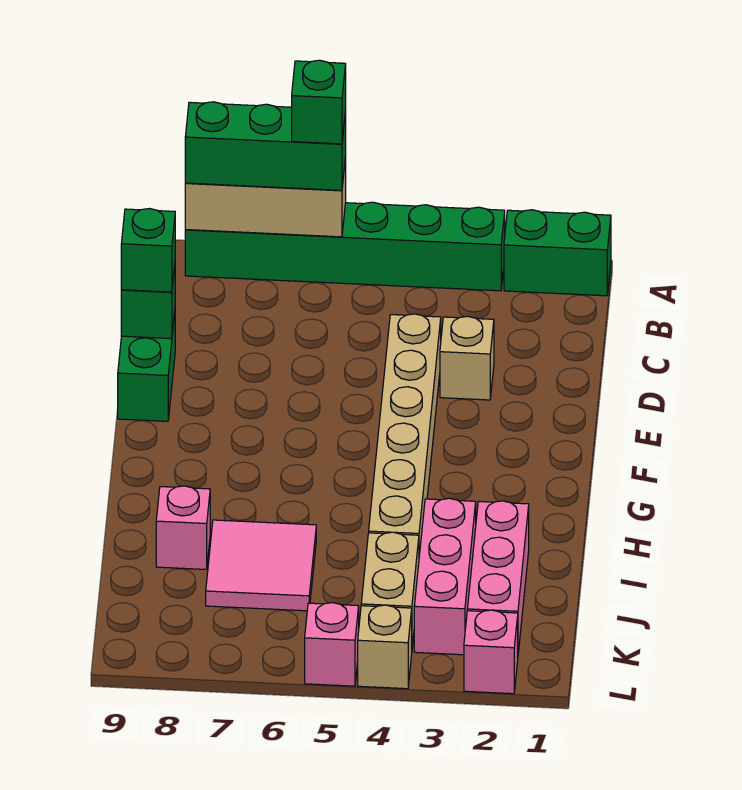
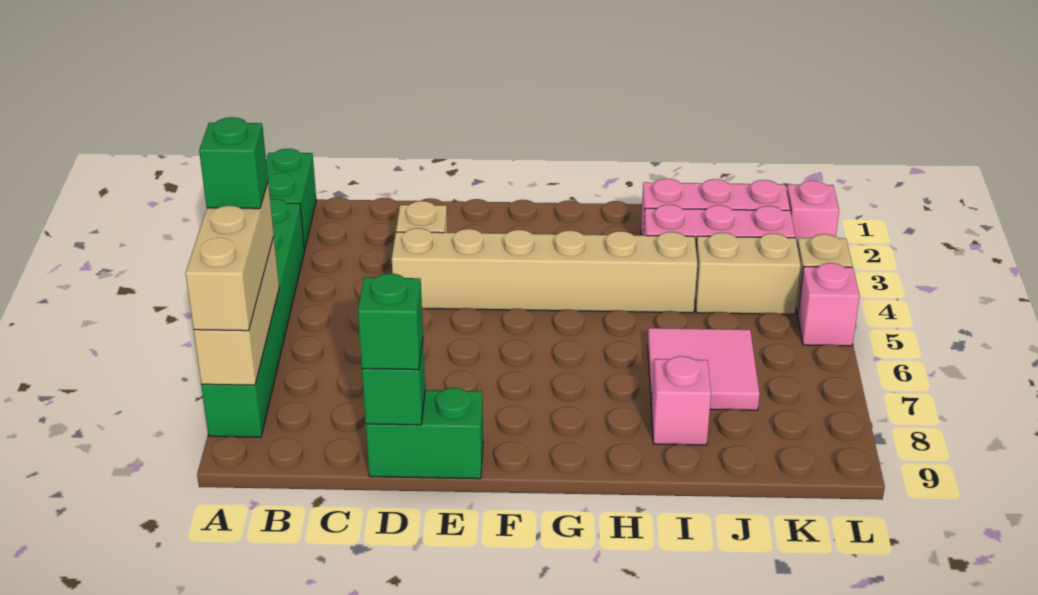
green brick A6:A8 level 3 -> tan brick A6:A8 level 3

